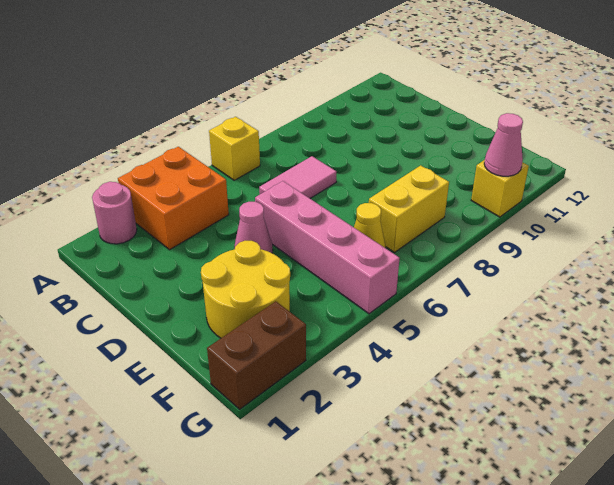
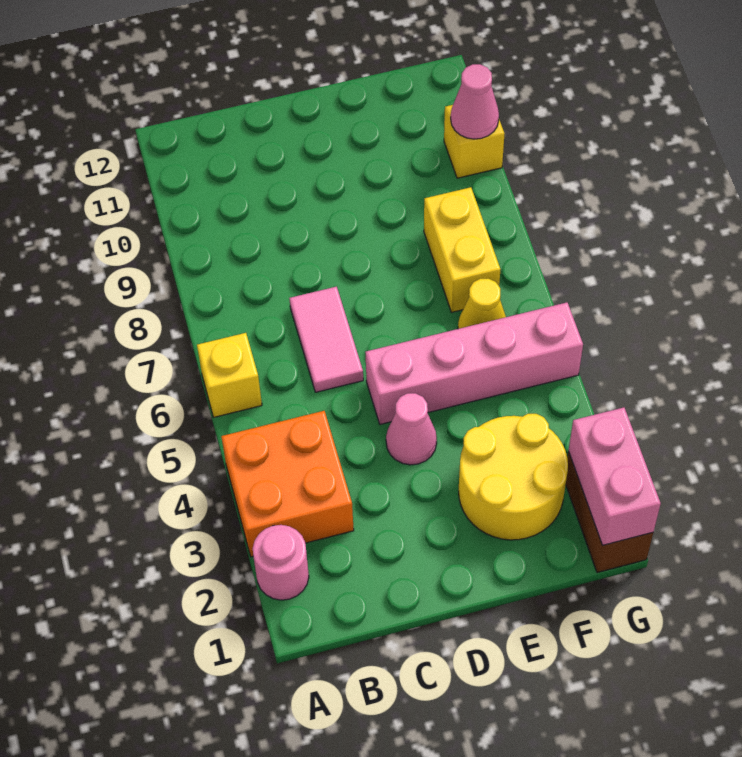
none -> pink brick G1:G2 level 2

